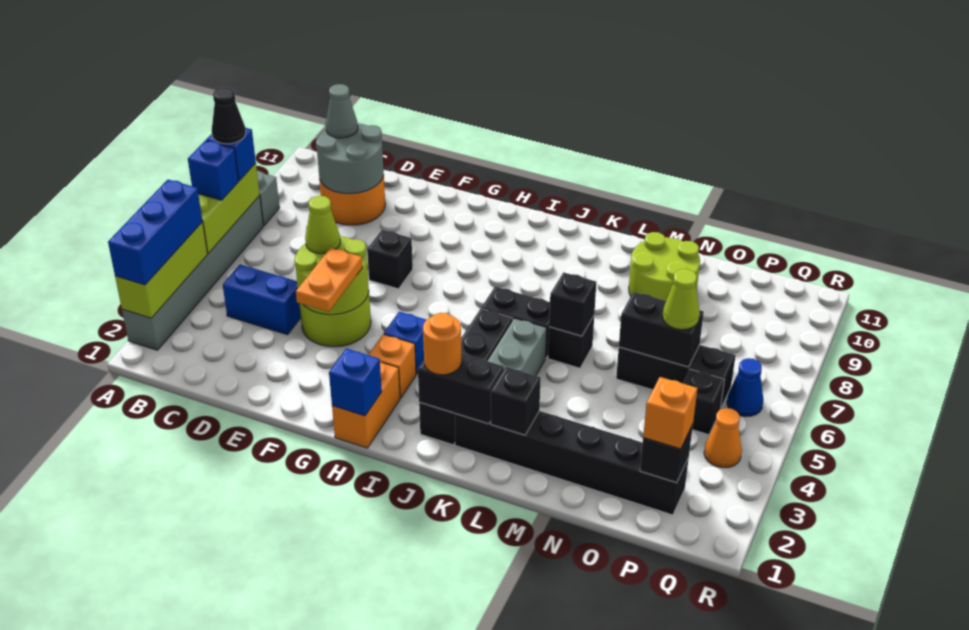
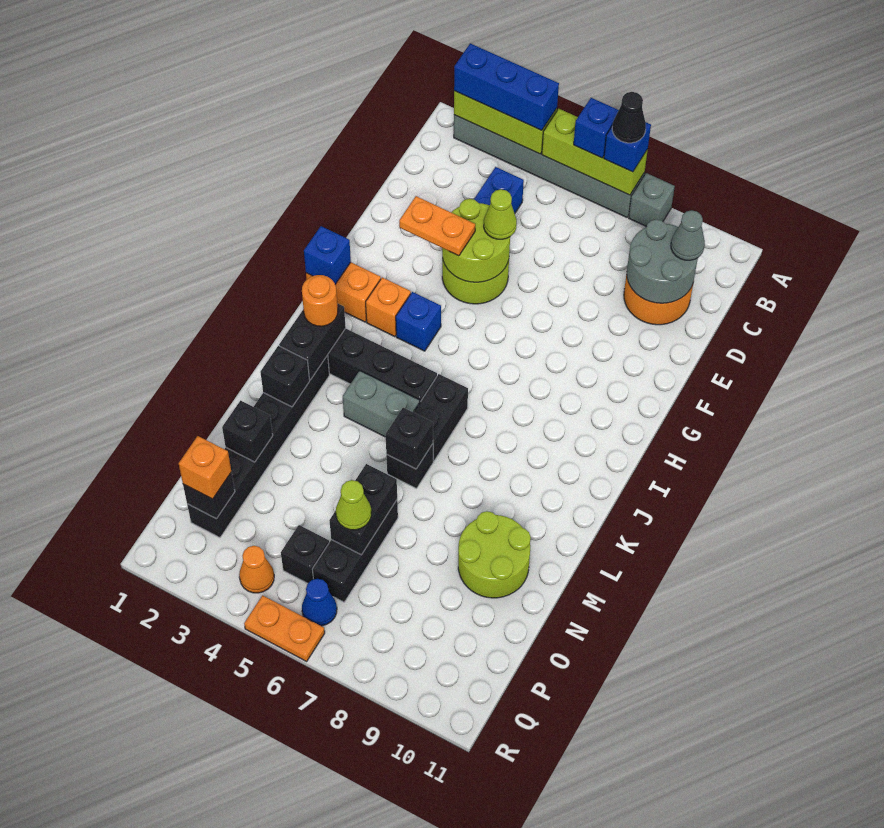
black brick F7 level 1 -> black brick N2 level 2
none -> orange plate R5:R6 level 1

